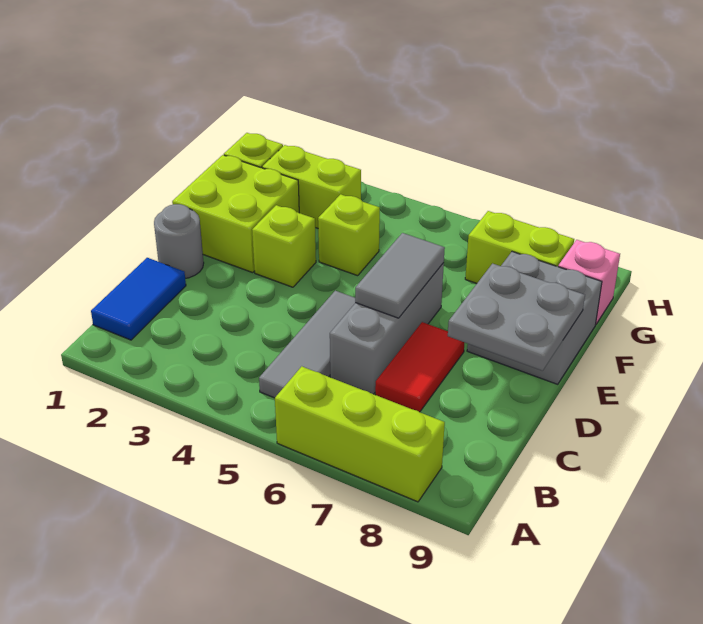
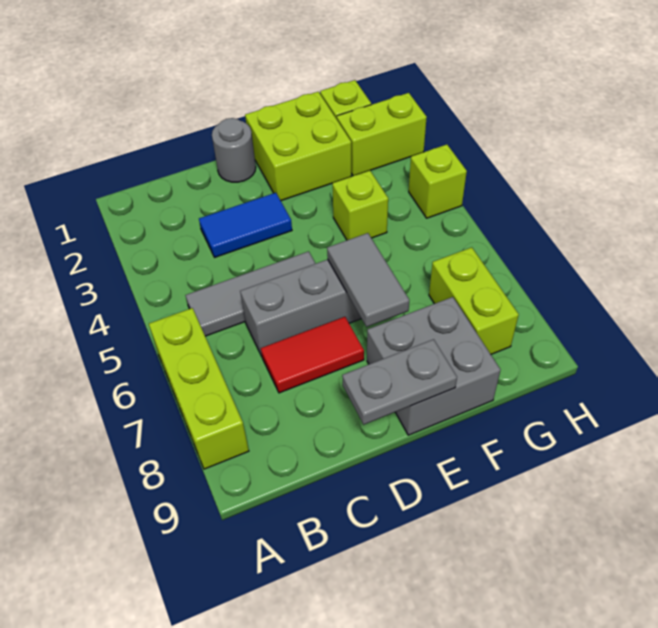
blue tile B1:C1 level 1 -> blue tile C3:D3 level 1
grey tile D6:E6 level 2 -> grey tile E6:E7 level 2
grey plate D8:E9 level 2 -> grey plate D9:E9 level 2
lime brick E3 level 1 -> lime brick H4 level 1
lime brick G2:G3 level 1 -> lime brick G2:H2 level 1
pink brick G9 level 1 -> none

